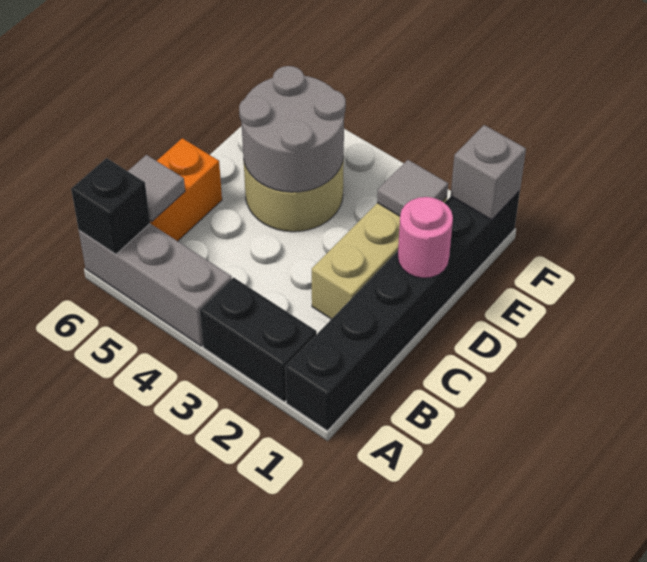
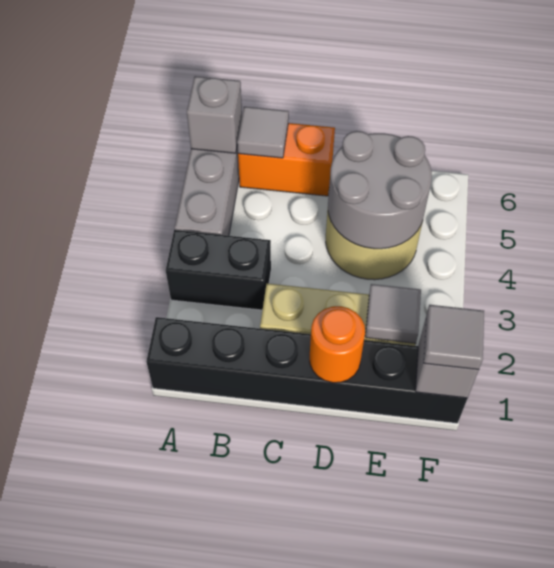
black brick A2:A3 level 1 -> black brick A3:B3 level 1
black brick A6 level 2 -> grey brick A6 level 2
pink round brick D1 level 2 -> orange round brick D1 level 2
none -> grey tile F1 level 3

